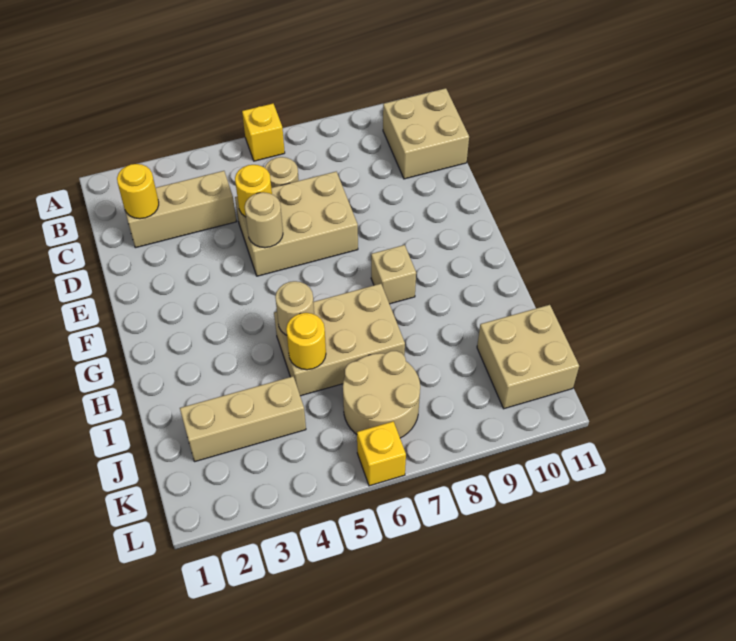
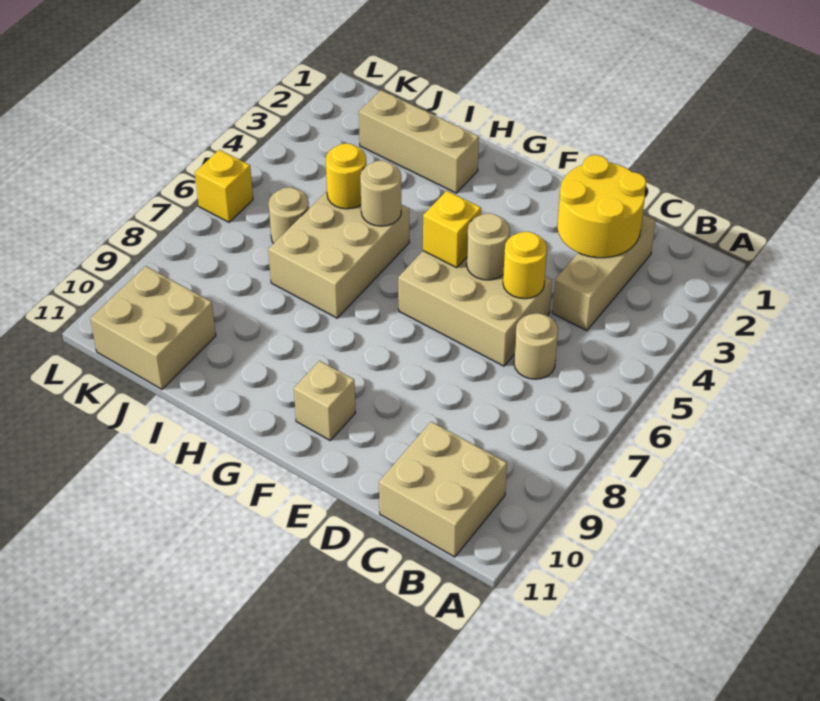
yellow brick A6 level 1 -> yellow brick F5 level 2
yellow round brick C2 level 2 -> yellow round brick C2:D3 level 2
tan brick D5:E7 level 1 -> tan brick D5:F6 level 1
tan brick G8 level 1 -> tan brick F10 level 1
tan brick J2:J4 level 1 -> tan brick H2:J2 level 1
tan round brick J6:K7 level 1 -> tan round brick J6 level 1

